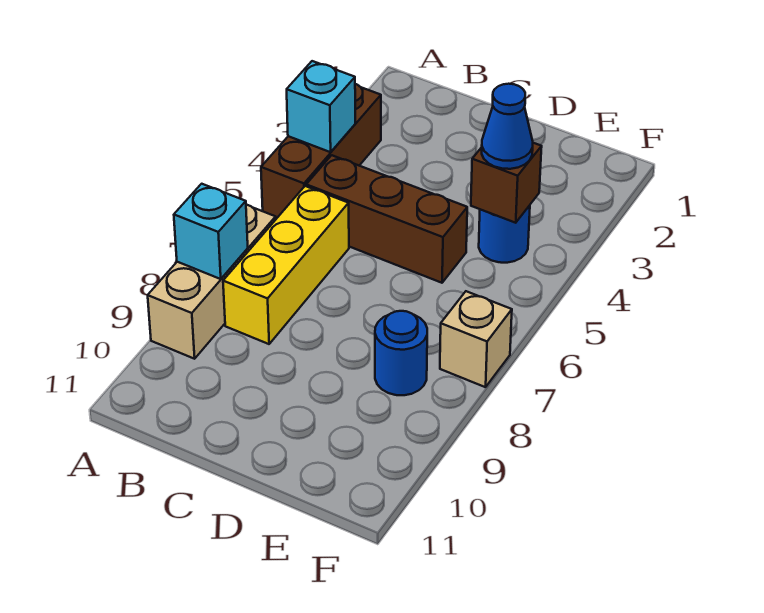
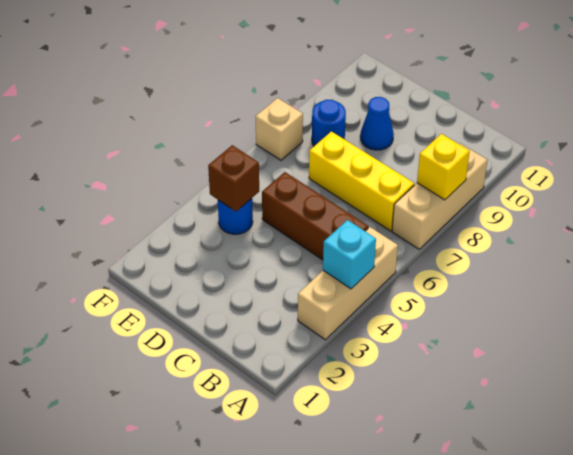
brown brick A3:A5 level 1 -> tan brick A3:A5 level 1
cyan brick A8 level 2 -> yellow brick A8 level 2
yellow brick B6:B8 level 1 -> yellow brick B7:D7 level 1
blue cone E4 level 3 -> blue cone D9 level 1

